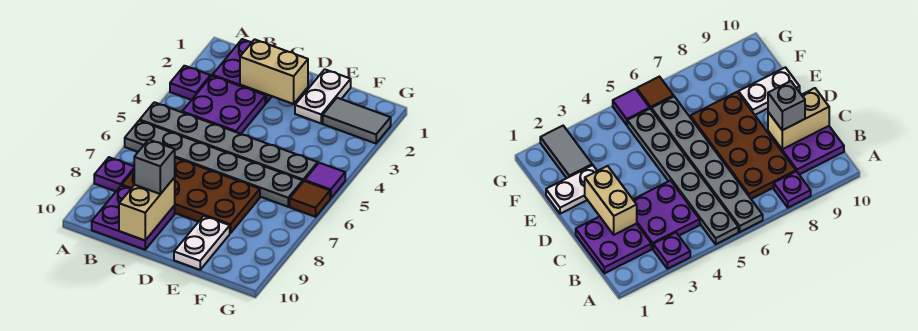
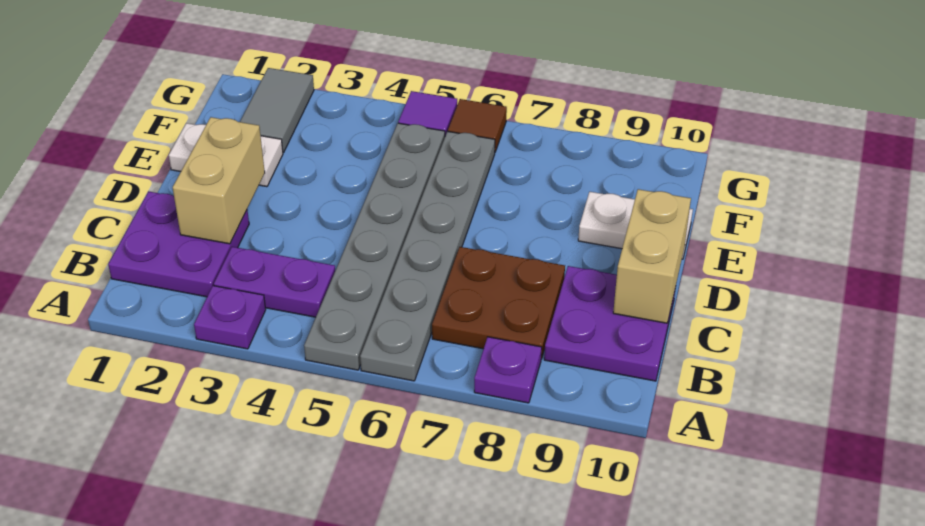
purple plate B3:C4 level 1 -> purple plate B3:B4 level 1
brown plate B7:E8 level 1 -> brown plate B7:C8 level 1
tan brick C9:C10 level 2 -> tan brick C10:D10 level 2
grey brick C9 level 3 -> none

